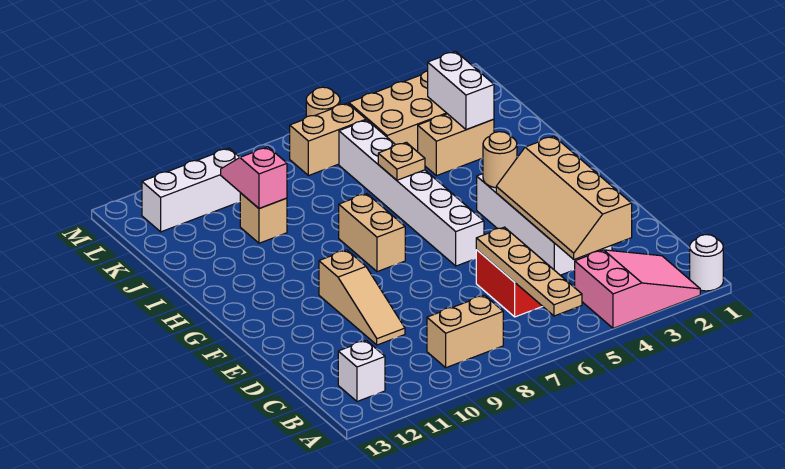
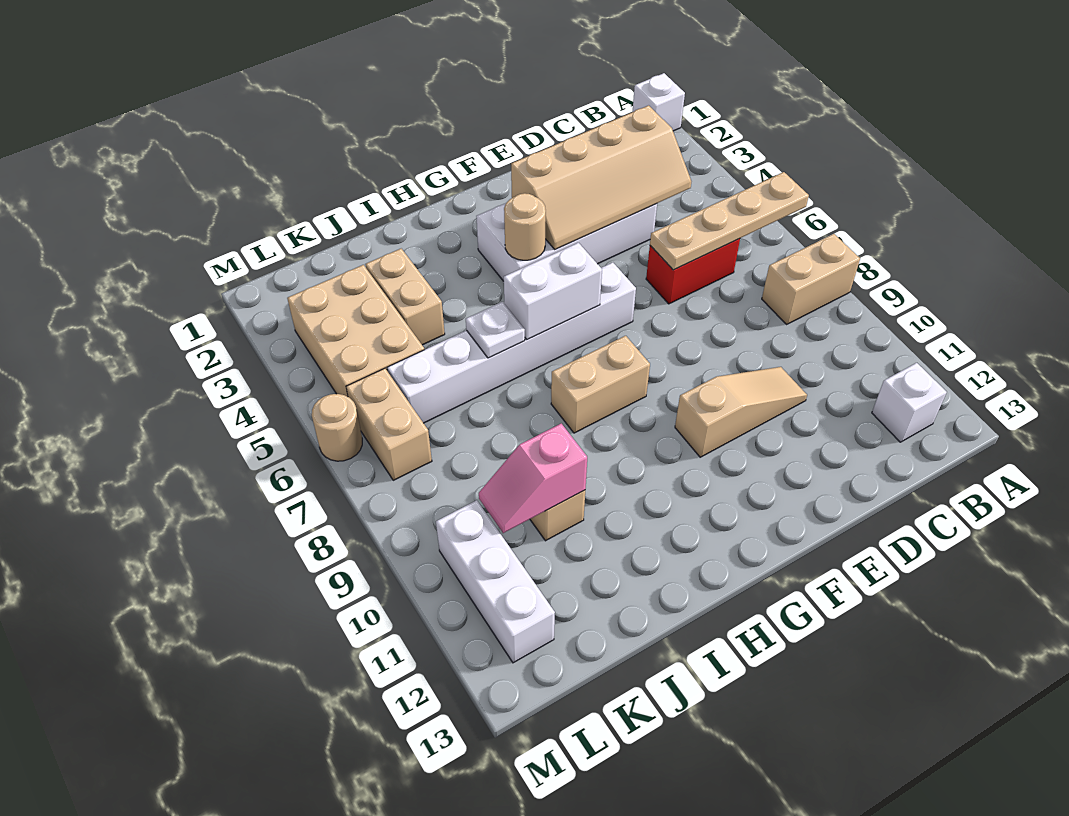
white round brick A1 level 1 -> white brick A1 level 1
pink slope A2:B4 level 1 top 4 -> none
tan brick B8:B9 level 1 -> tan brick A8:B8 level 1
tan plate I6 level 2 -> white plate I6 level 2
white brick J3:K3 level 2 -> white brick G6:H6 level 2

